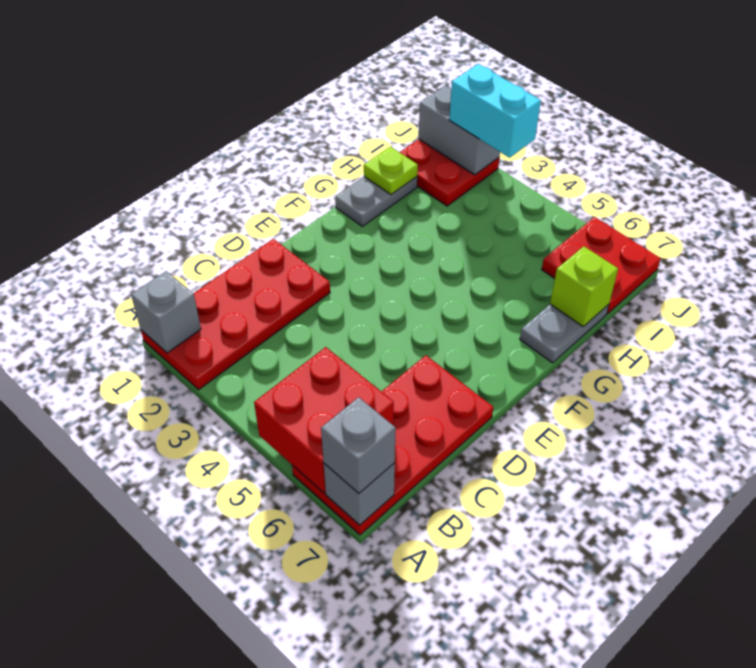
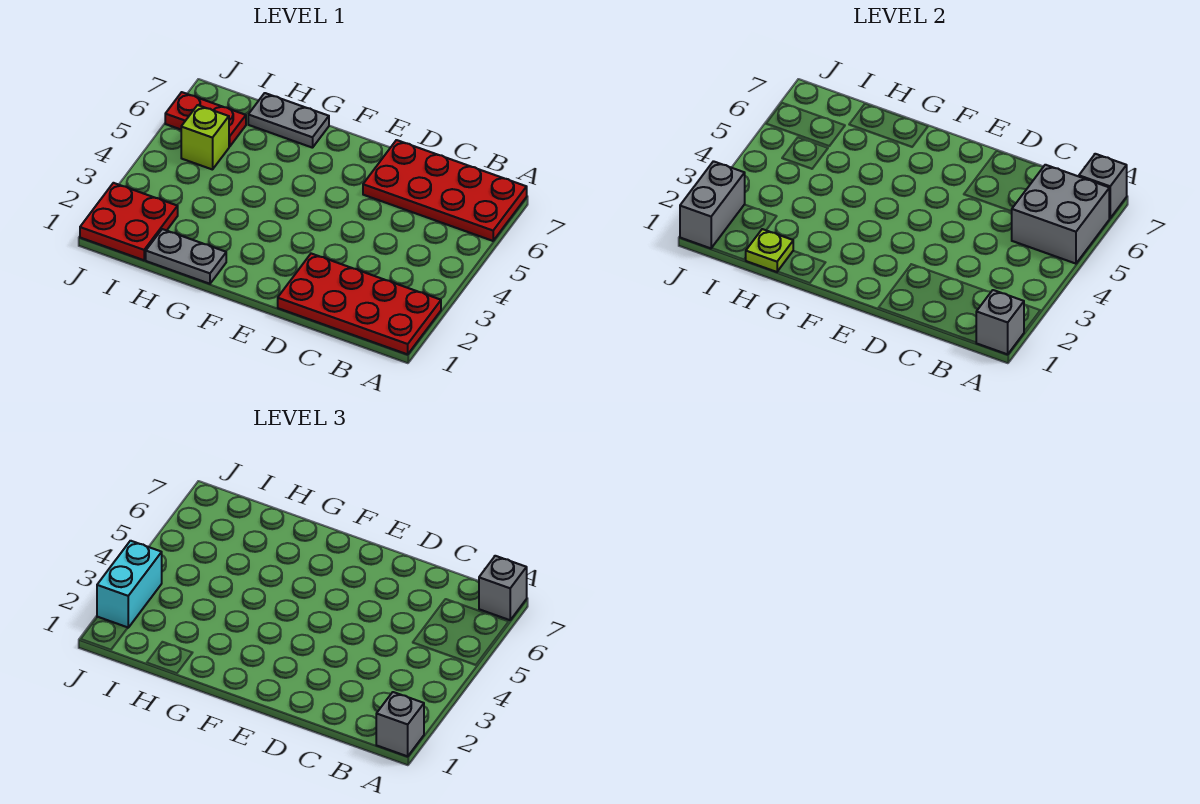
none -> grey brick A1 level 3
red brick A5:B6 level 2 -> grey brick A5:B6 level 2
lime brick H7 level 2 -> lime brick I5 level 1
red plate I6:J7 level 1 -> red plate I6:J6 level 1

